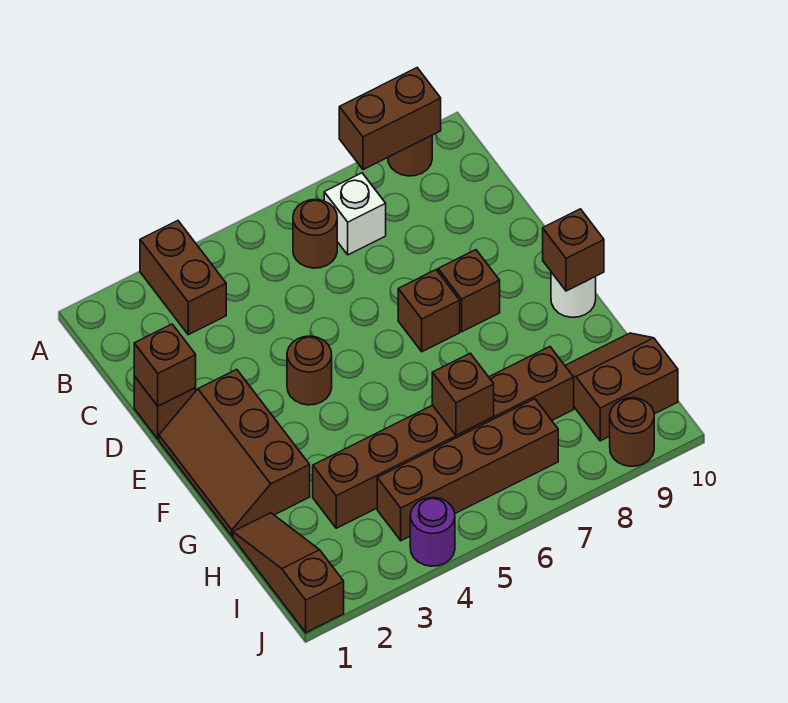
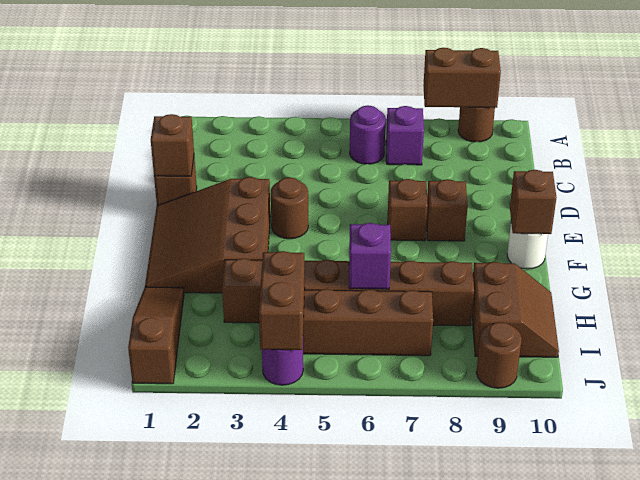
brown brick A3:B3 level 1 -> brown brick I4:J4 level 2
brown round brick B6 level 1 -> purple round brick B6 level 1
white brick B7 level 1 -> purple brick B7 level 1
brown slope E1:G2 level 1 top 2 -> brown slope E1:G3 level 1 top 3
brown brick H6 level 2 -> purple brick H6 level 2
brown slope H9:I10 level 1 top I -> brown slope H9:I10 level 1 top 9

